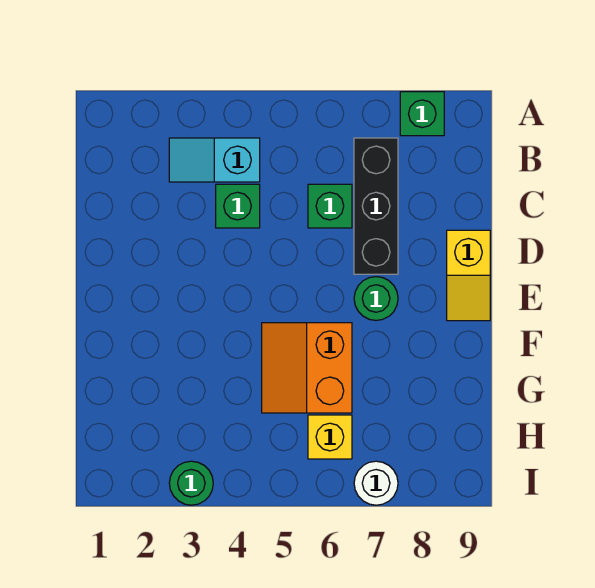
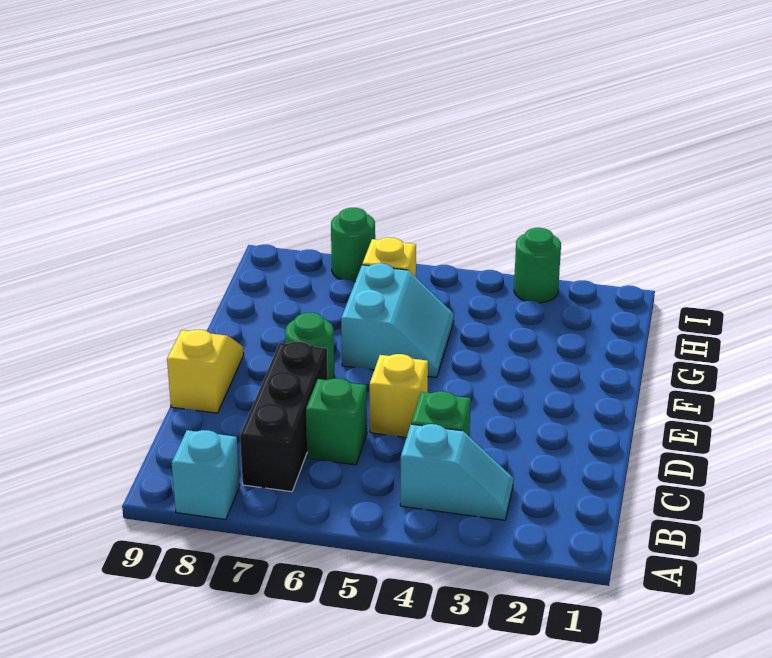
green brick A8 level 1 -> cyan brick A8 level 1
none -> yellow brick D5 level 1
orange slope F5:G6 level 1 top 6 -> cyan slope F5:G6 level 1 top 6
white round brick I7 level 1 -> green round brick I7 level 1

